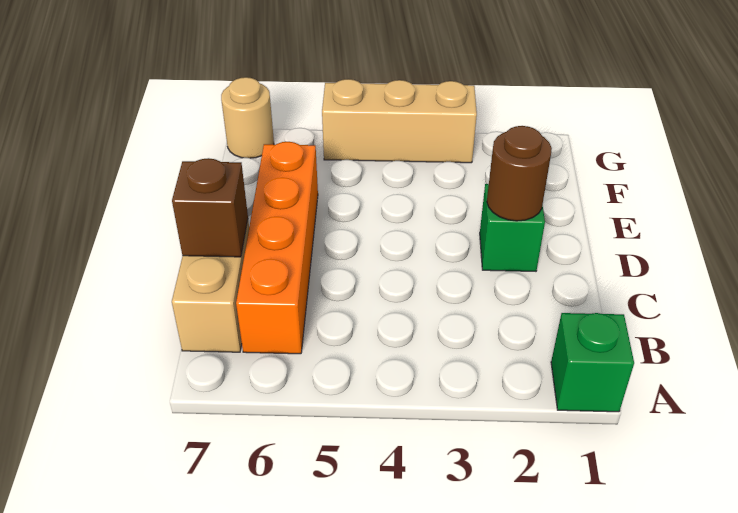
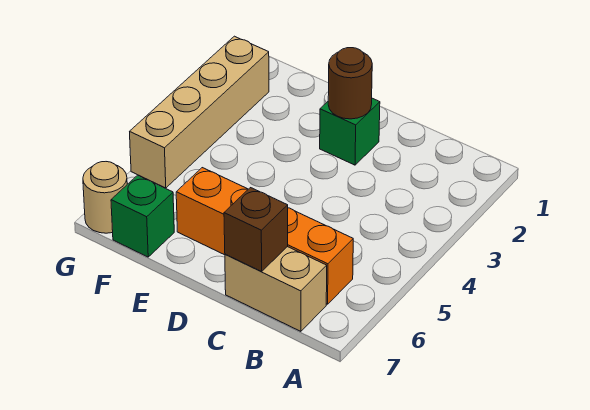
green brick A1 level 1 -> green brick F7 level 1
tan brick G3:G5 level 1 -> tan brick G2:G5 level 1

